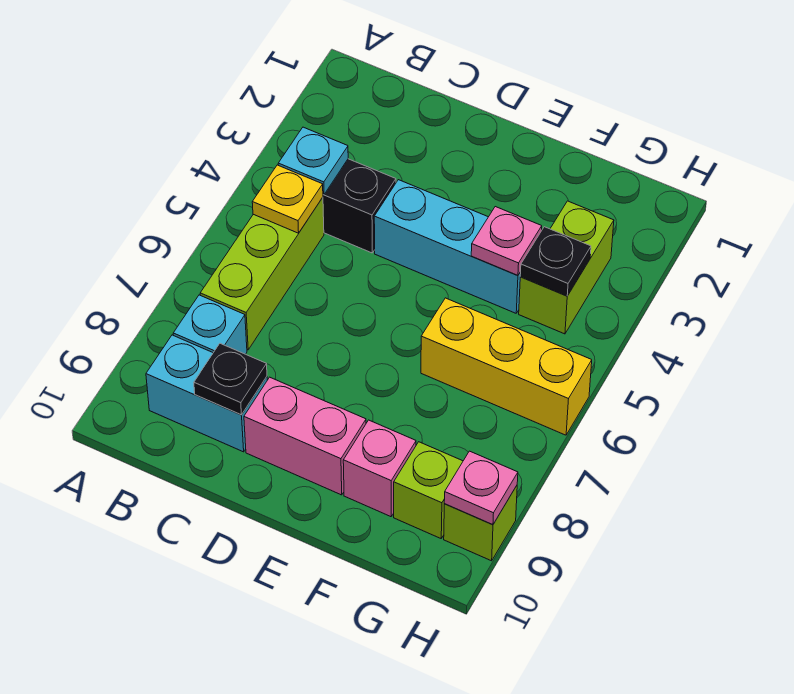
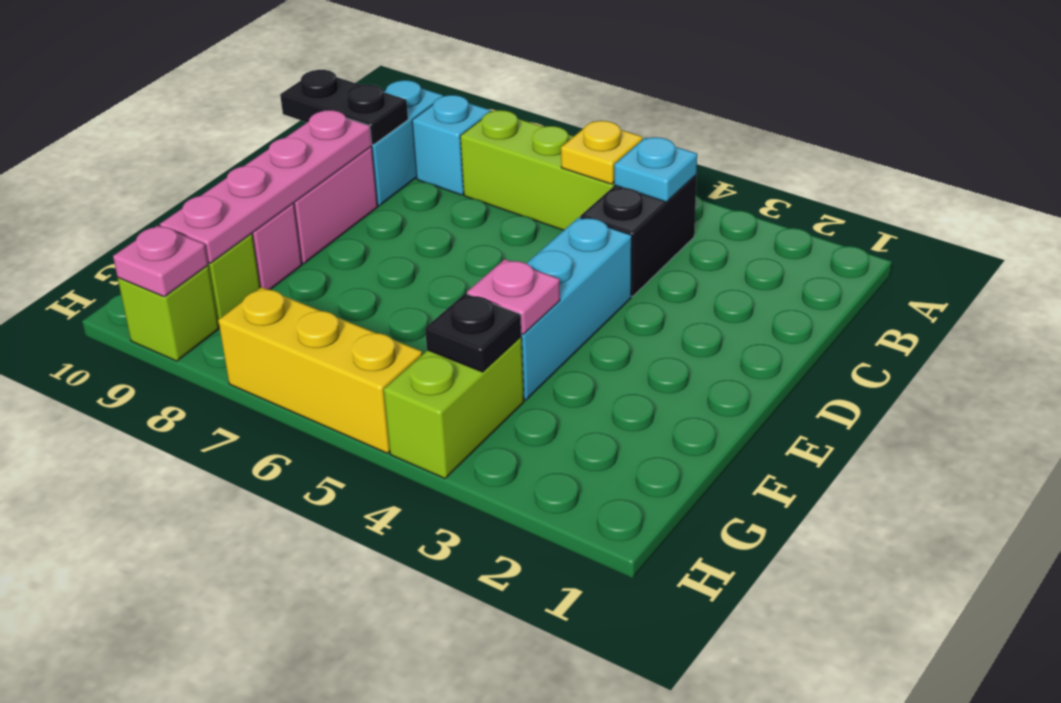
black plate C9 level 2 -> black plate C9:C10 level 2
none -> pink plate D9:G9 level 2
yellow brick F6:H6 level 1 -> yellow brick H5:H7 level 1
lime brick G3:G4 level 1 -> lime brick G4:H4 level 1

